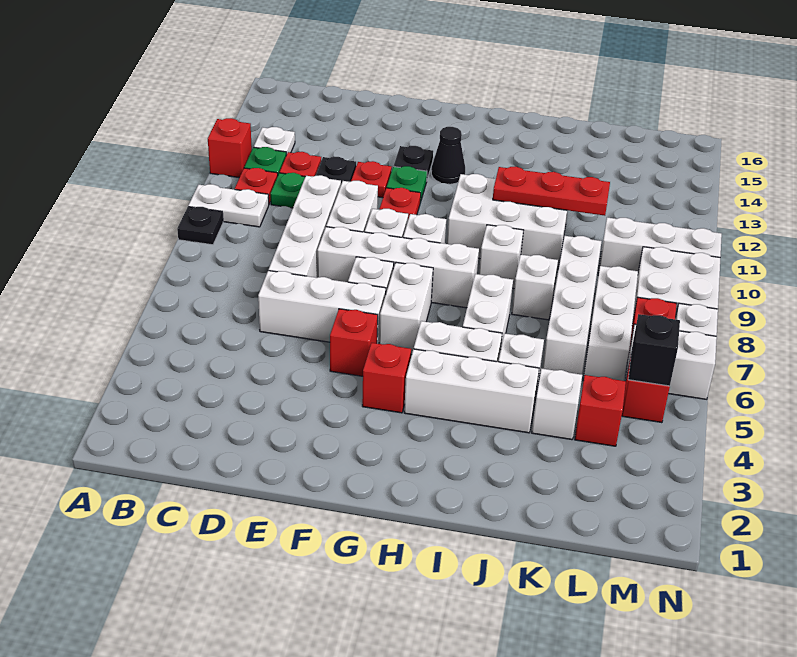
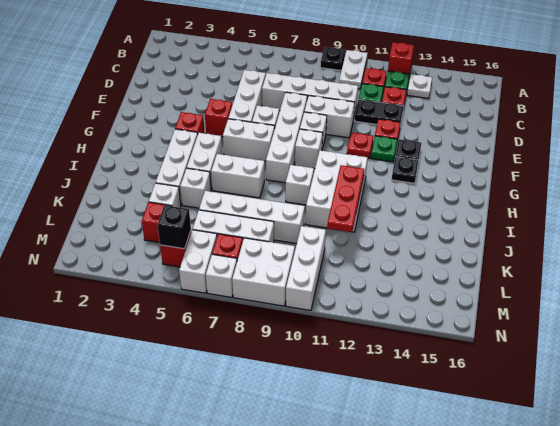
black cone G13 level 1 -> black plate G13 level 1
white brick J8 level 1 -> none

